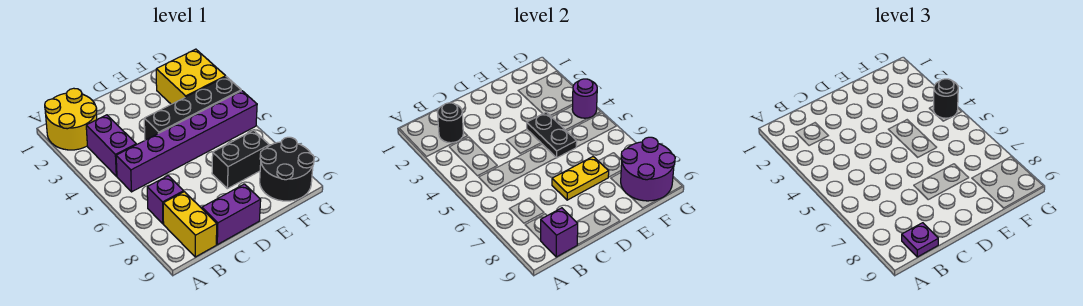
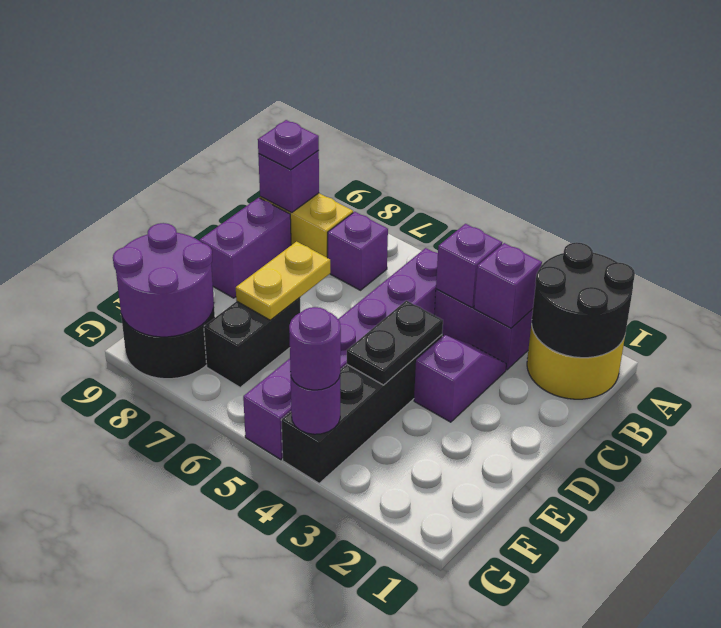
black round brick B2 level 2 -> black round brick A1:B2 level 2
none -> purple brick B3 level 2
none -> purple brick B4 level 2
none -> purple slope C3:D3 level 1 top D
black plate E4:E5 level 2 -> black plate D4:E4 level 2
yellow brick F2:G3 level 1 -> none
black round brick G4 level 3 -> purple round brick G4 level 3

